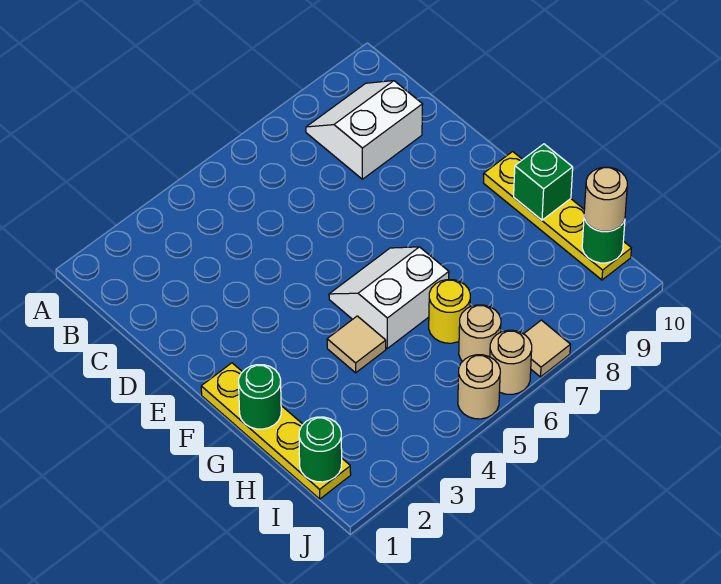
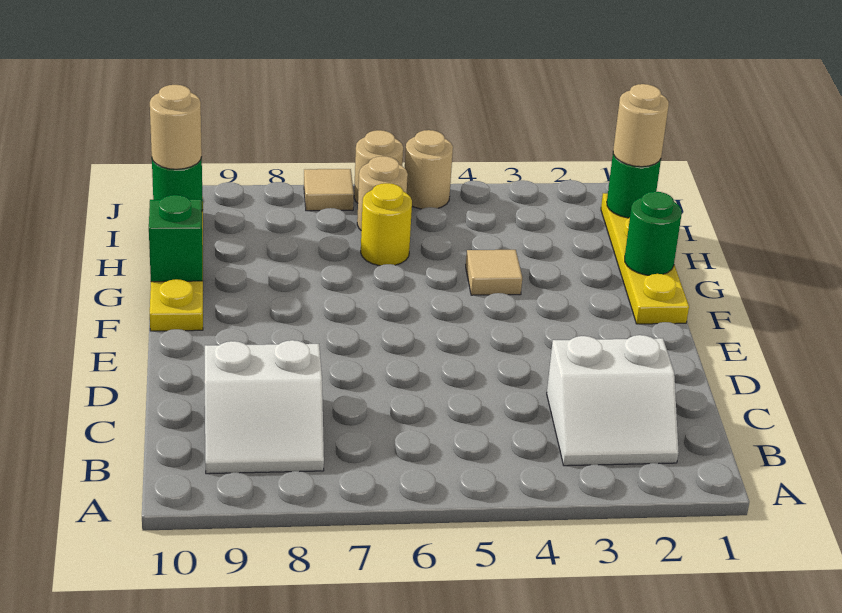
white slope F5:G6 level 1 top G -> white slope B2:C3 level 1 top C
none -> tan round brick I1 level 3

